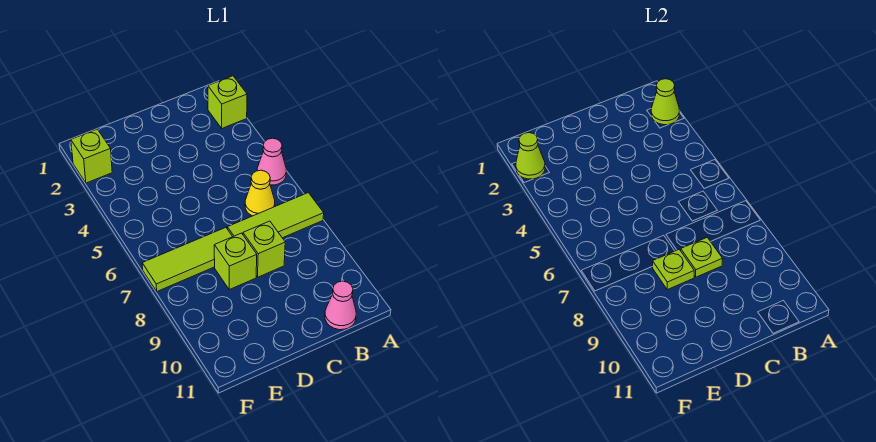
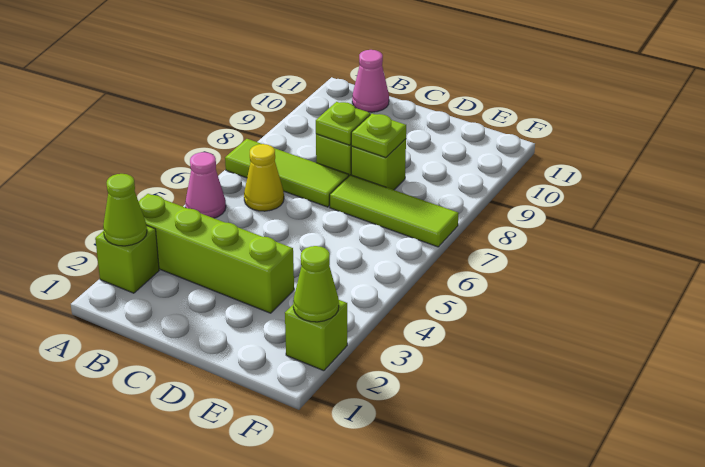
none -> lime brick A3:D3 level 1

